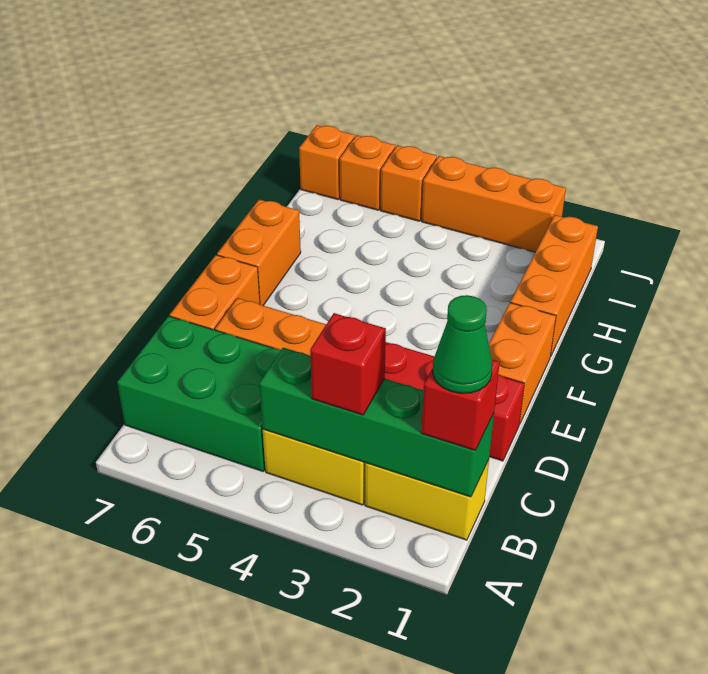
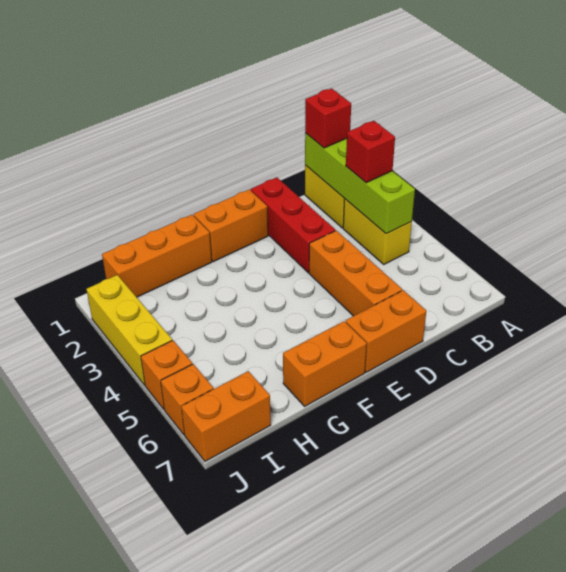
green brick B1:B4 level 2 -> lime brick B1:B4 level 2
green cone B1 level 4 -> none
green brick B5:C7 level 1 -> none
orange brick J2:J4 level 1 -> yellow brick J2:J4 level 1
orange brick J7 level 1 -> orange brick I7:J7 level 1

